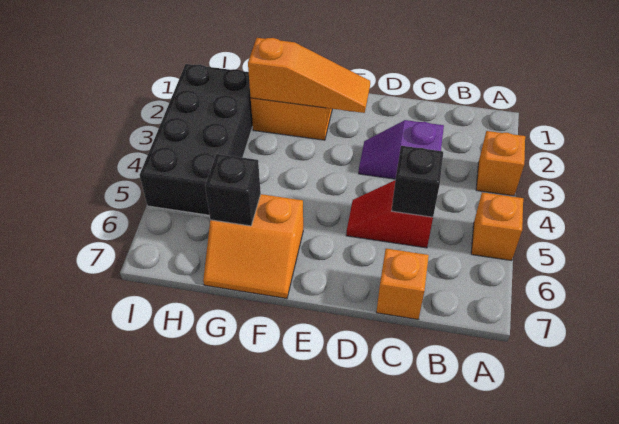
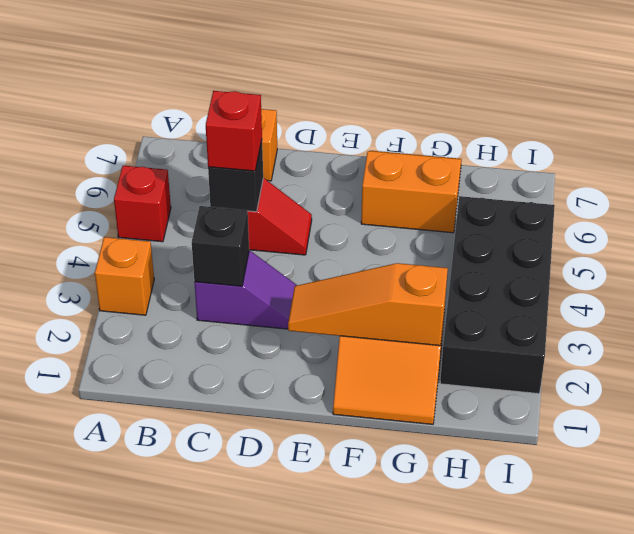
orange brick A5 level 1 -> red brick A5 level 1
none -> red brick C5 level 3
black brick G6 level 2 -> black brick C3 level 2

